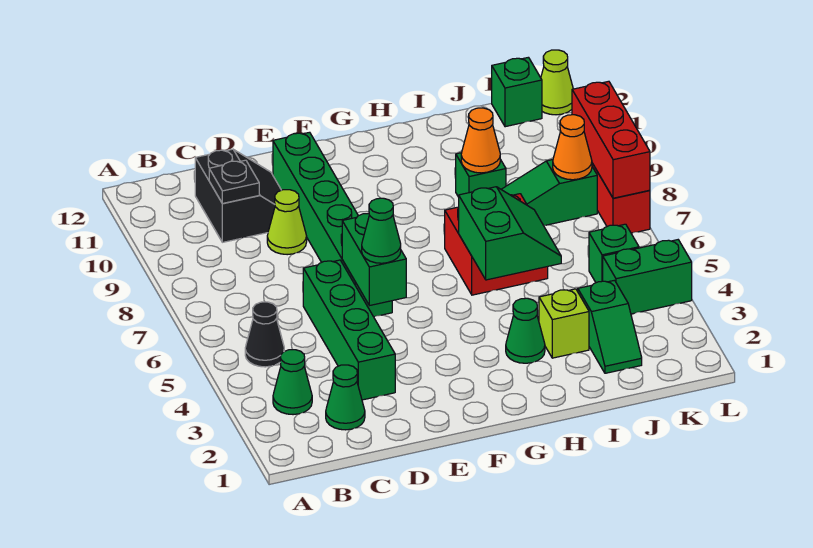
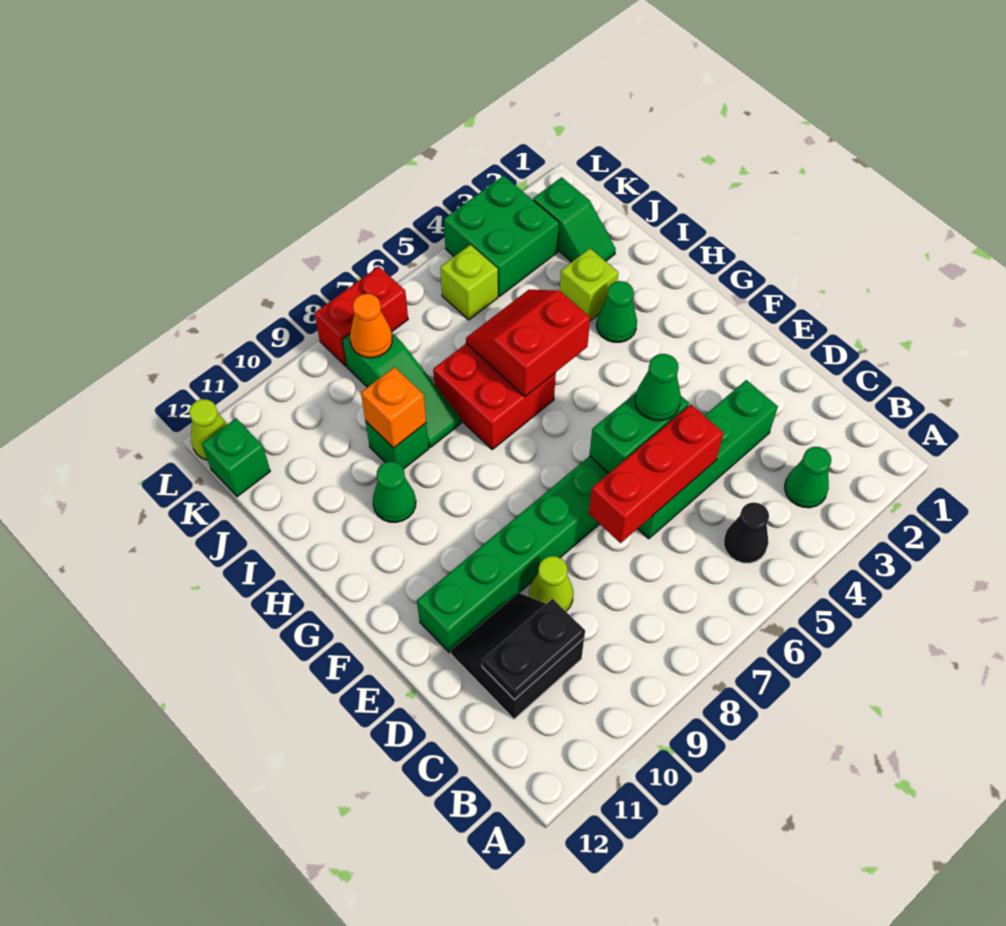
green cone C2 level 1 -> green cone H10 level 1
black plate C10 level 2 -> black plate C10:C11 level 2
green slope H5:I6 level 2 top H -> red slope H5:I6 level 2 top H
orange cone I9 level 2 -> orange brick I9 level 2
green slope J2:J3 level 1 top 3 -> green slope J2:K2 level 1 top K
green brick K4:L4 level 1 -> green brick K3:L4 level 1
green brick K5 level 1 -> lime brick K5 level 1
red brick L7:L9 level 2 -> red brick D5:D7 level 2

